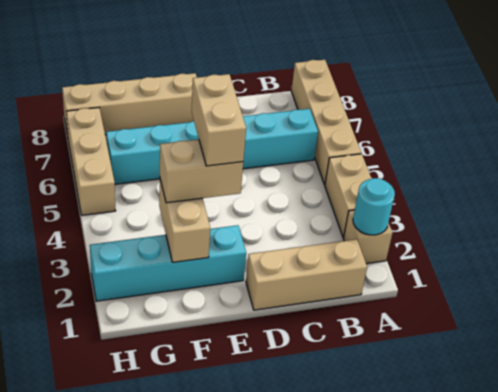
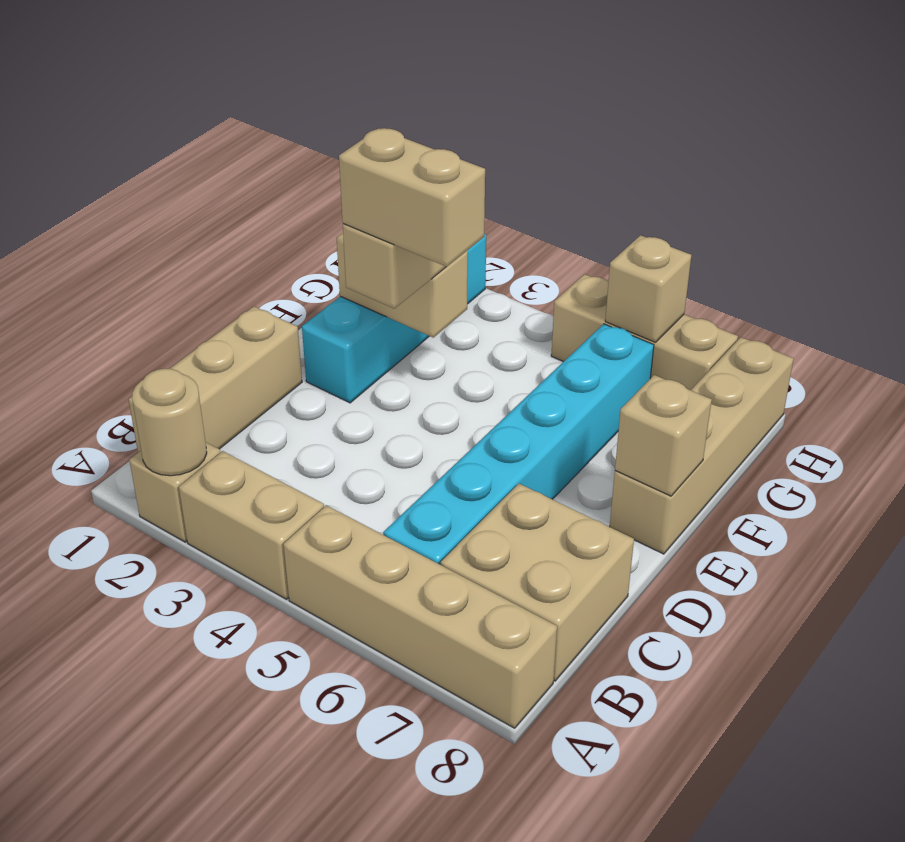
cyan round brick A2 level 2 -> tan round brick A2 level 2
none -> tan brick B7:C8 level 1
none -> tan brick E8 level 2
none -> tan brick H6 level 2

